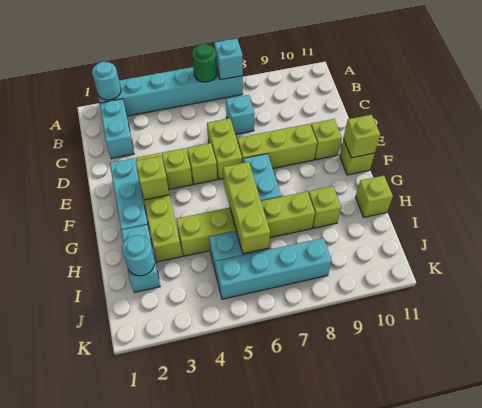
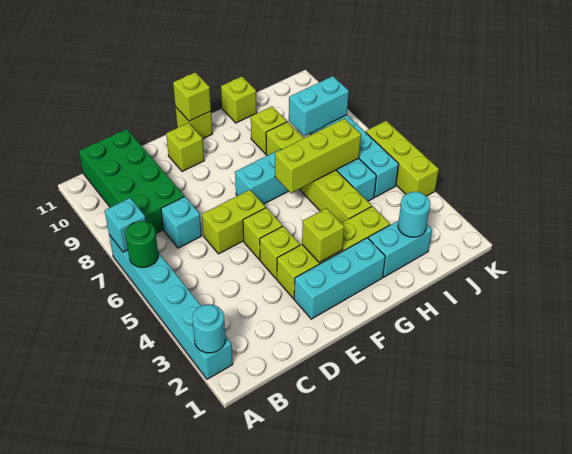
cyan brick B2:C2 level 1 -> cyan brick I8:J8 level 2
none -> green brick B8:C11 level 1
lime brick E7:E9 level 1 -> lime brick K4:K6 level 1

